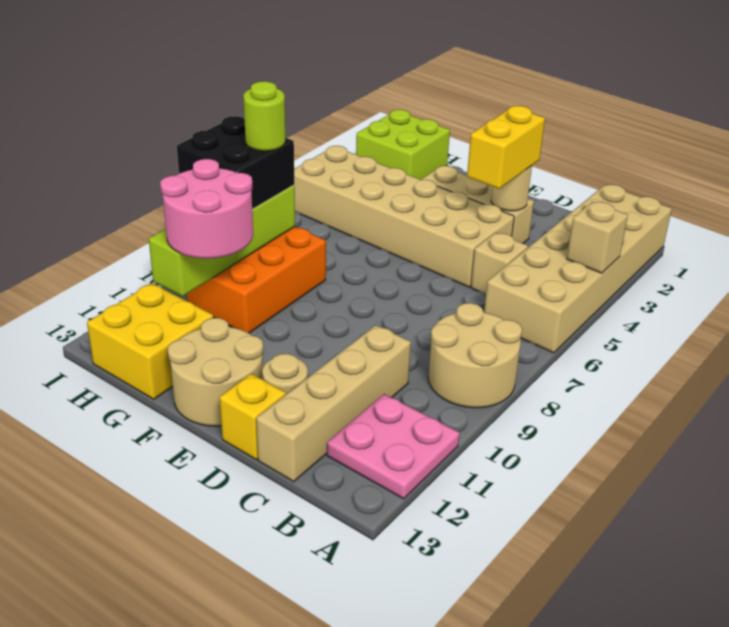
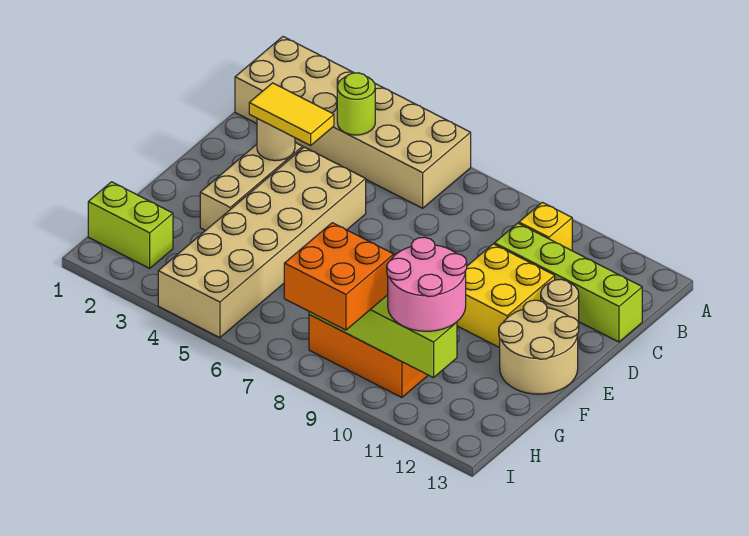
tan brick A4 level 2 -> none
tan round brick A8:B9 level 1 -> none
pink plate A11:B12 level 1 -> none
tan brick C5 level 1 -> none
tan brick C10:C13 level 1 -> lime brick C10:C13 level 1
yellow brick D3:D4 level 3 -> yellow tile D3:D4 level 3
yellow brick D13 level 1 -> yellow brick B10 level 1
yellow brick G12:H13 level 1 -> yellow brick D10:E11 level 1
lime brick H1:I2 level 1 -> lime brick H1:H2 level 1
black brick H8:I9 level 3 -> orange brick H8:I9 level 3
lime round brick H8 level 4 -> lime round brick B4 level 2

